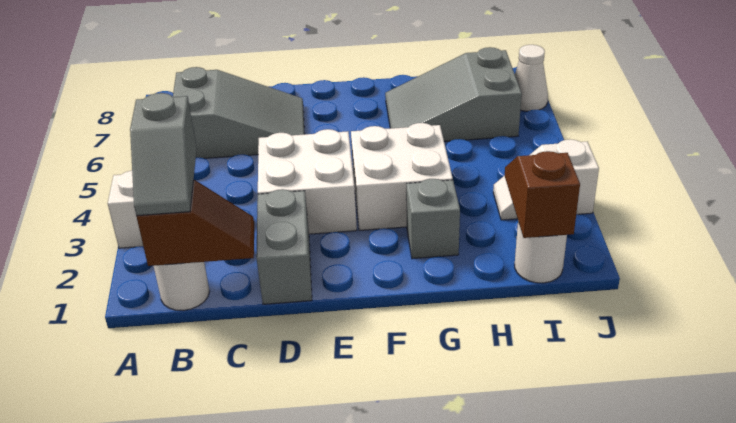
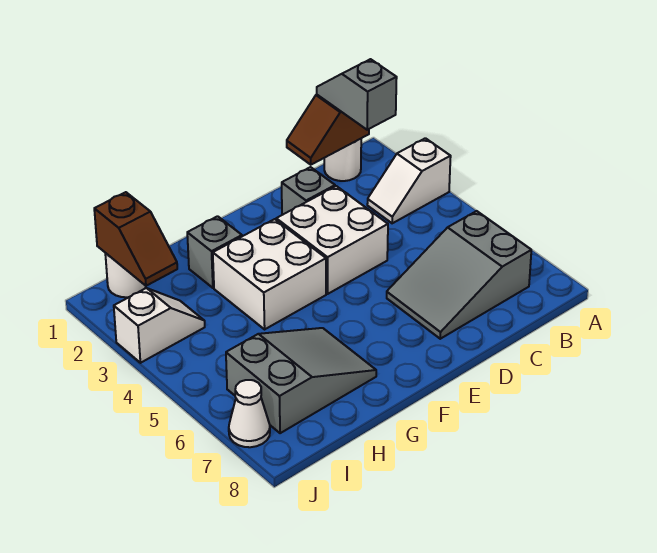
grey brick D1:D2 level 1 -> grey brick D2 level 1

